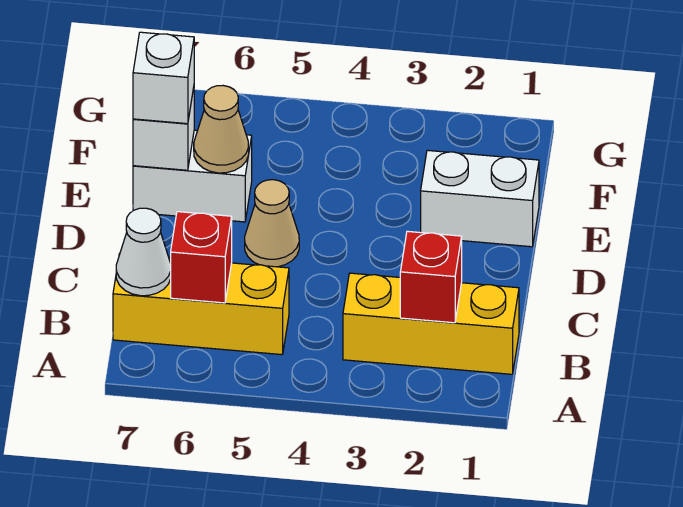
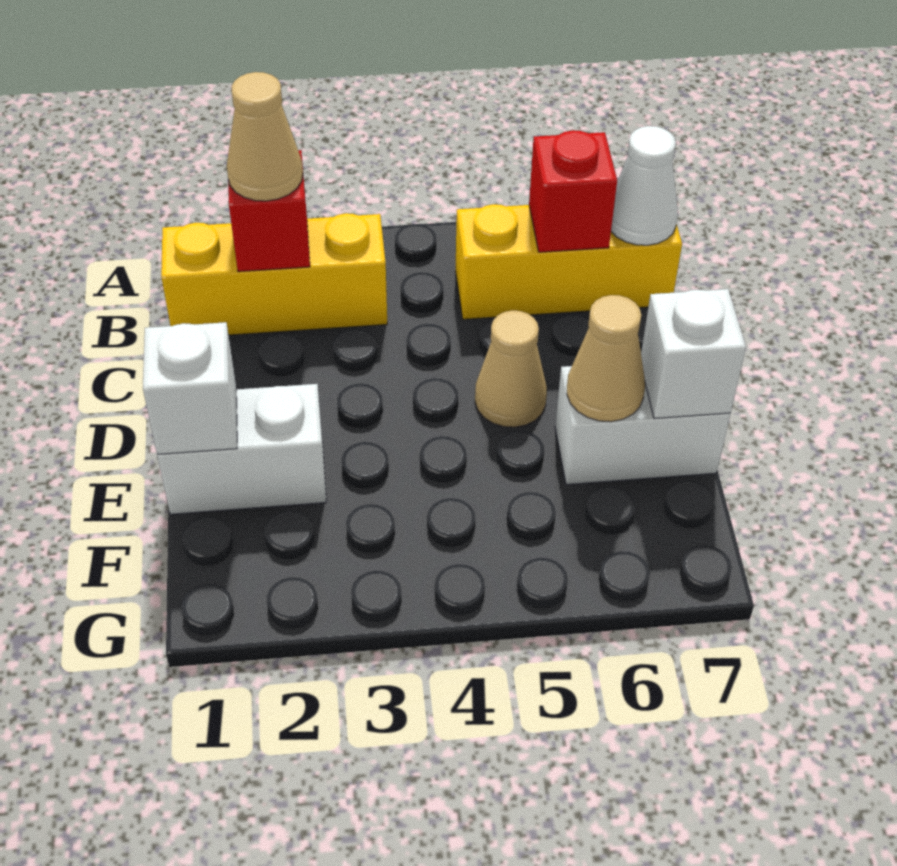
none -> tan cone B2 level 3
white brick E7 level 3 -> white brick E1 level 2

